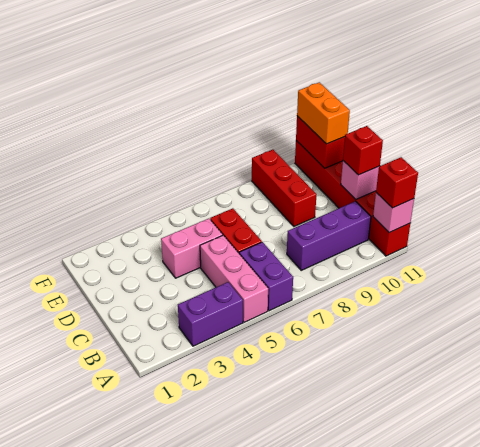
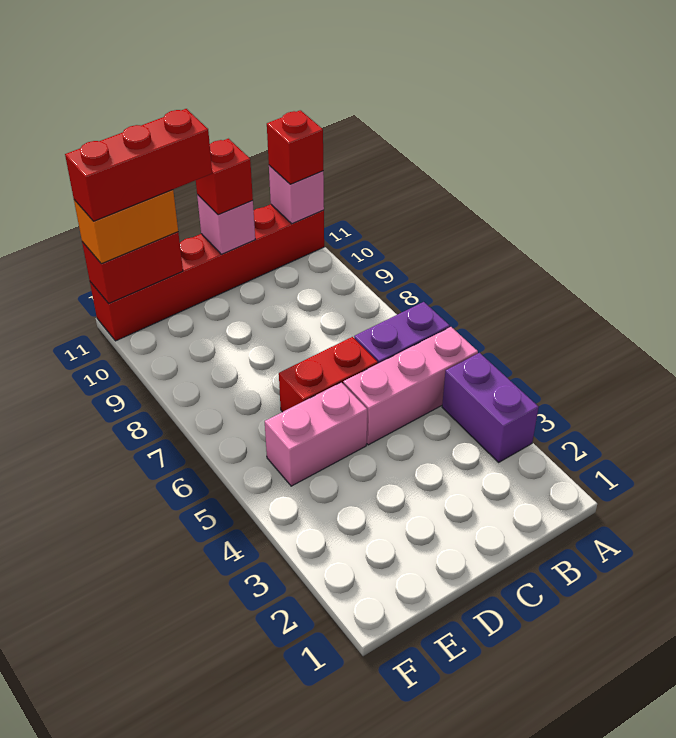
purple brick B8:B10 level 1 -> none
pink brick D4:D5 level 1 -> pink brick D5:E5 level 1
red brick D9:F9 level 1 -> red brick D11:F11 level 4

